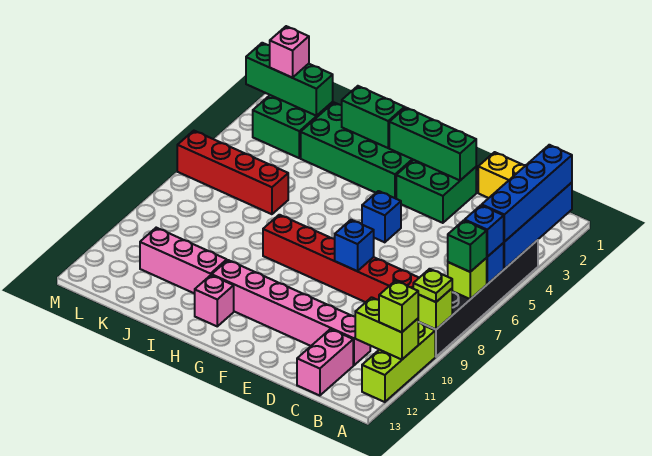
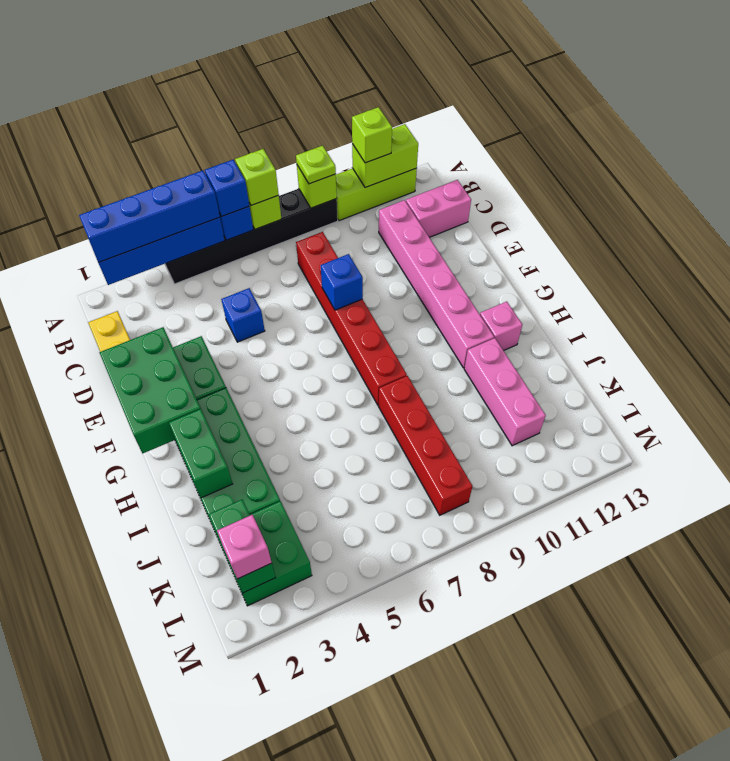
green brick A7 level 3 -> lime brick A7 level 3
lime brick A11:B11 level 2 -> lime brick A11:A12 level 2
green brick E2:G2 level 2 -> green brick E1:G2 level 2
blue brick F5 level 1 -> blue brick D5 level 1
red brick J6:M6 level 1 -> red brick I8:L8 level 1
green brick K2:M2 level 2 -> green brick K2:L2 level 2

